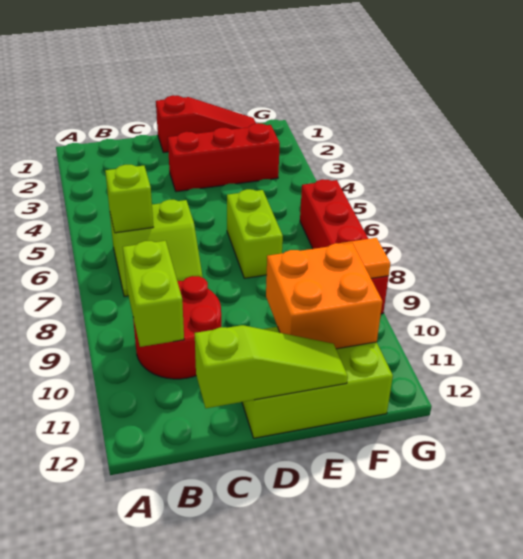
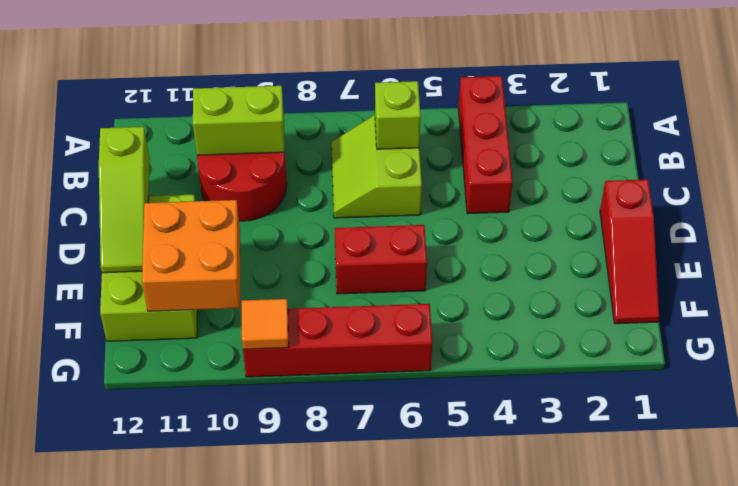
red brick D3:F3 level 1 -> red brick A4:C4 level 1
lime brick E6:E7 level 1 -> red brick E6:E7 level 1

